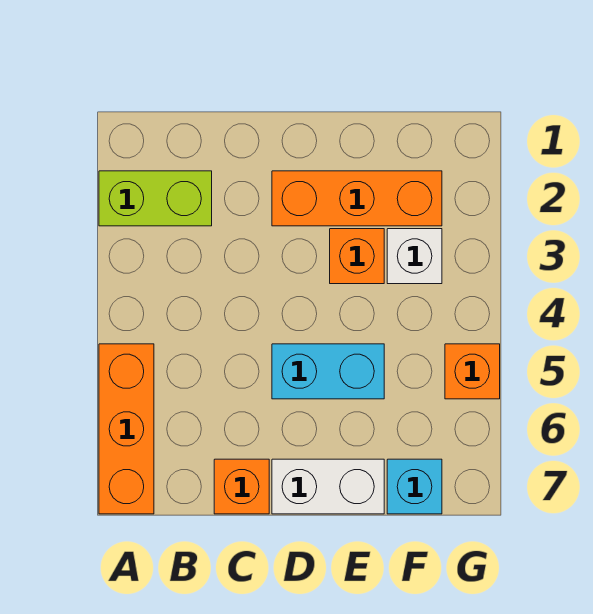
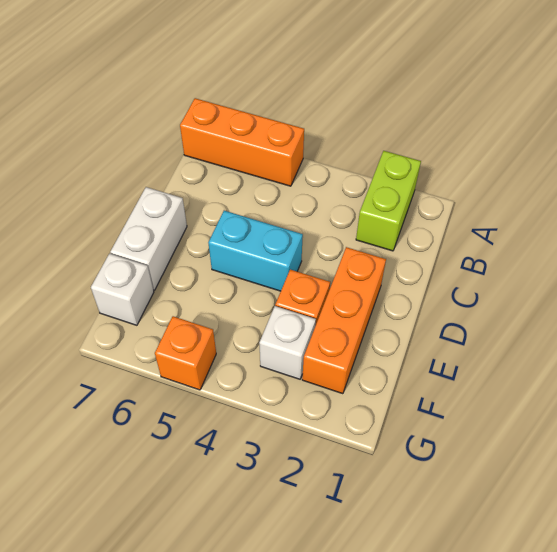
orange brick C7 level 1 -> none
cyan brick D5:E5 level 1 -> cyan brick D4:D5 level 1
cyan brick F7 level 1 -> white brick F7 level 1

